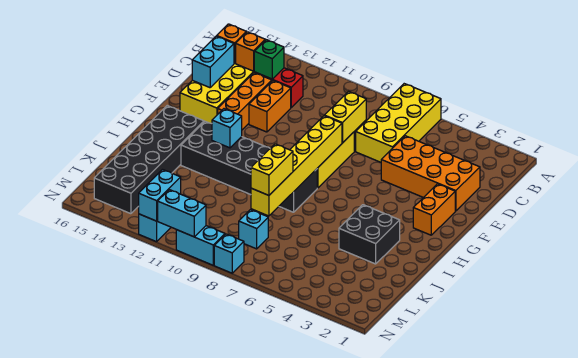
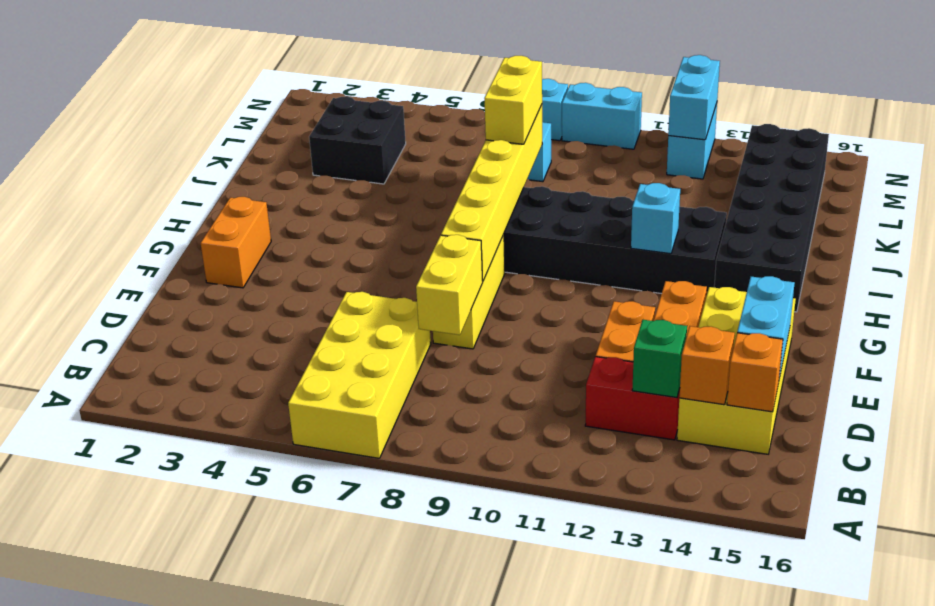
orange brick D2:E5 level 1 -> none
black brick I3:J4 level 1 -> black brick K3:L4 level 1
cyan brick N10:N11 level 2 -> none

